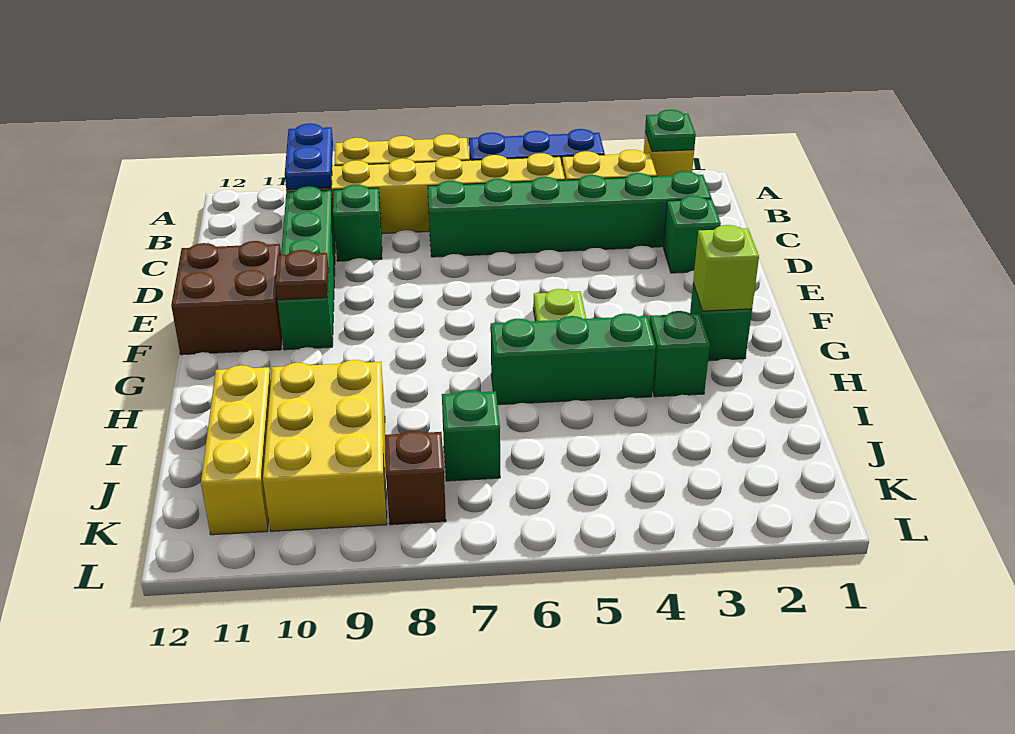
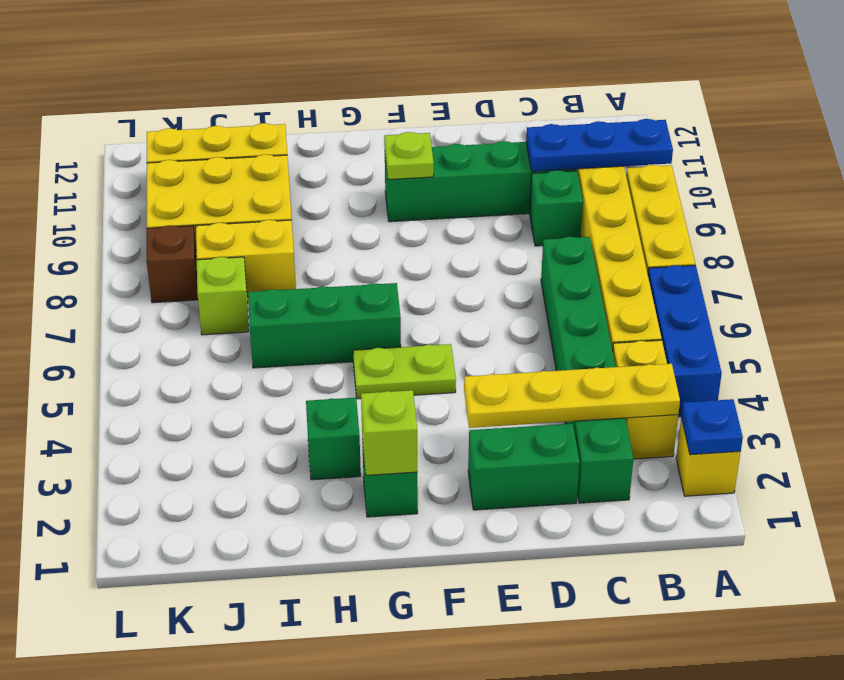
green plate A2 level 2 -> blue plate A2 level 2
blue plate A10:B10 level 2 -> blue plate A10:C10 level 2
none -> yellow plate B3:E3 level 2
green brick D2 level 1 -> green brick D2:E2 level 1
brown brick E11:F12 level 1 -> none
brown plate F10 level 2 -> lime plate F10 level 2
green brick H4:H6 level 1 -> green brick G6:I6 level 1
none -> yellow brick I8:J8 level 1
green brick J7 level 1 -> lime brick J7 level 1

